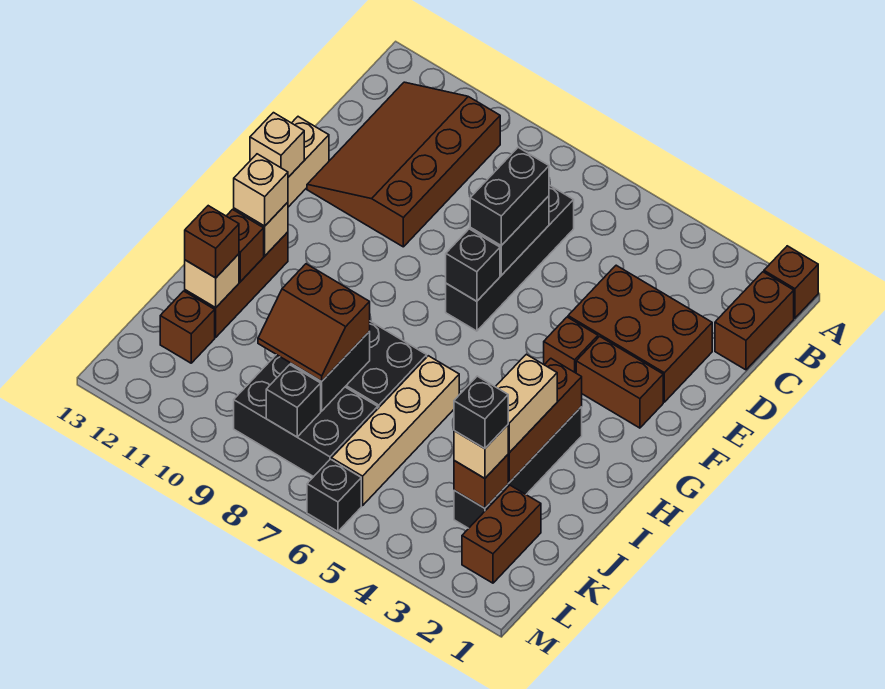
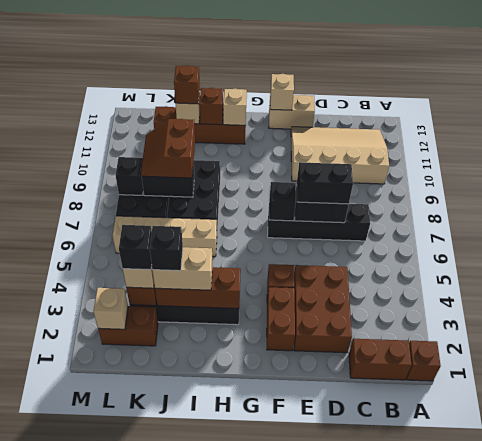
brown slope B10:E12 level 1 top 10 -> tan slope B10:E12 level 1 top 10
tan brick H12 level 3 -> tan brick L2 level 2
black brick M6 level 1 -> black brick J3 level 4

